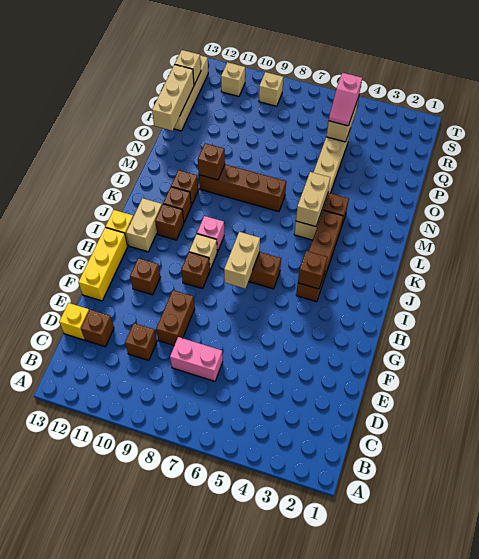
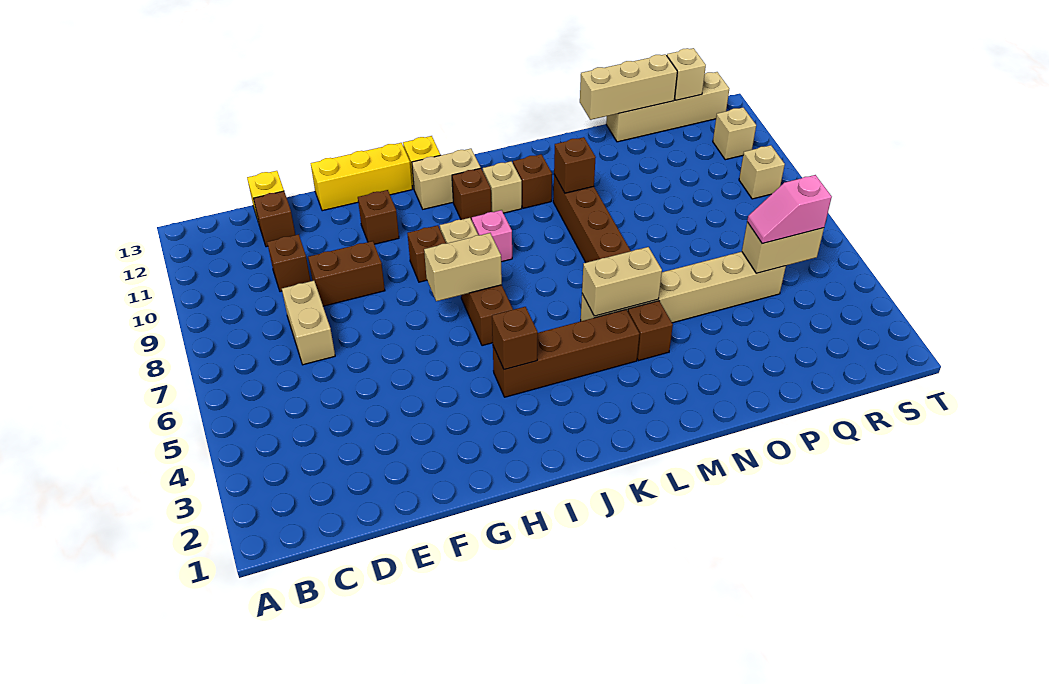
pink brick D7:D8 level 1 -> tan brick D7:D8 level 1
brown brick K11 level 1 -> tan brick K11 level 1

